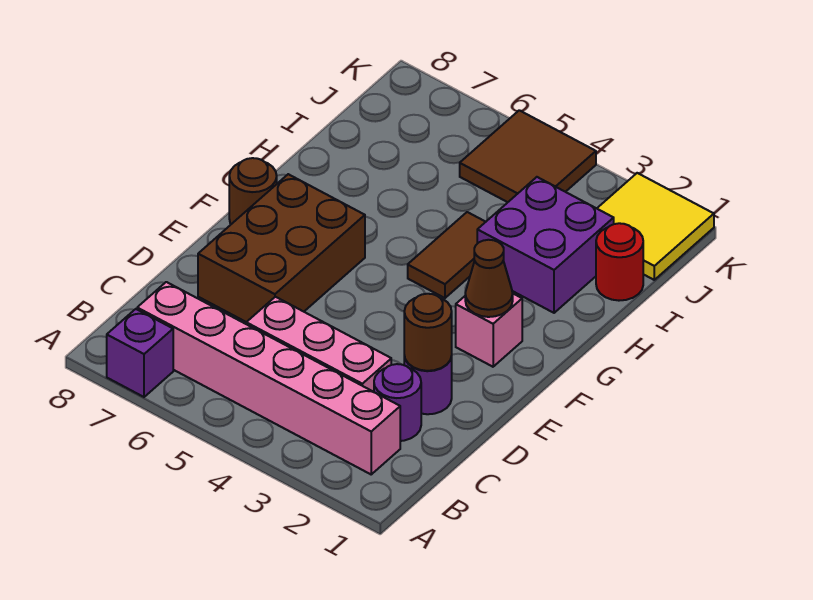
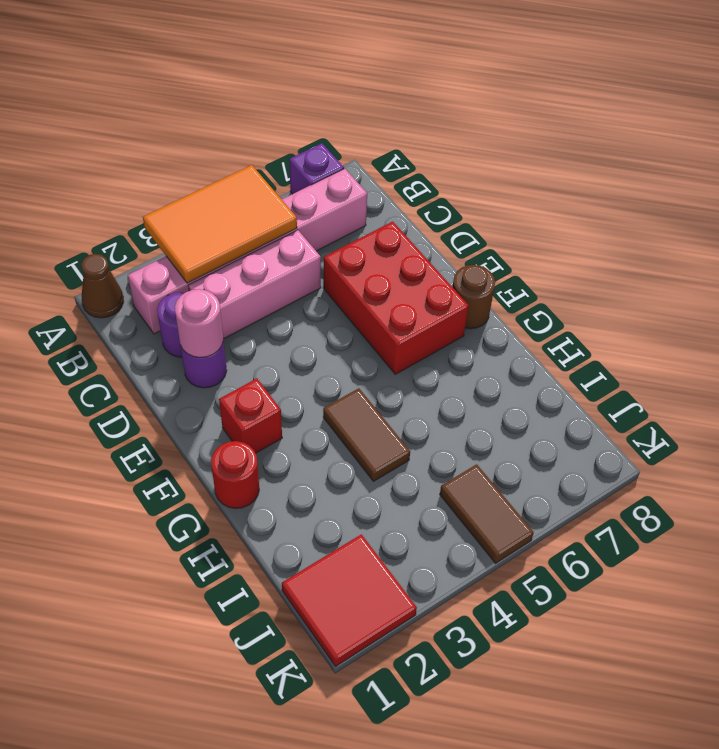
none -> orange tile A3:B5 level 2
brown round brick D2 level 2 -> pink round brick D2 level 2
brown brick D6:F7 level 1 -> red brick D6:F7 level 1
pink brick F2 level 1 -> red brick F2 level 1
brown cone F2 level 2 -> brown cone A1 level 1
purple brick H2:I3 level 1 -> none
red round brick I1 level 1 -> red round brick G1 level 1
yellow tile J1:K2 level 1 -> red tile J1:K2 level 1
brown tile J4:K5 level 1 -> brown tile J5:K5 level 1

